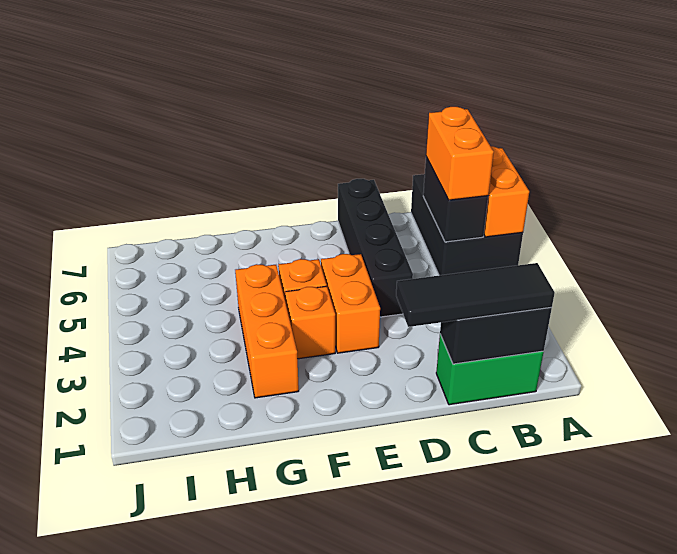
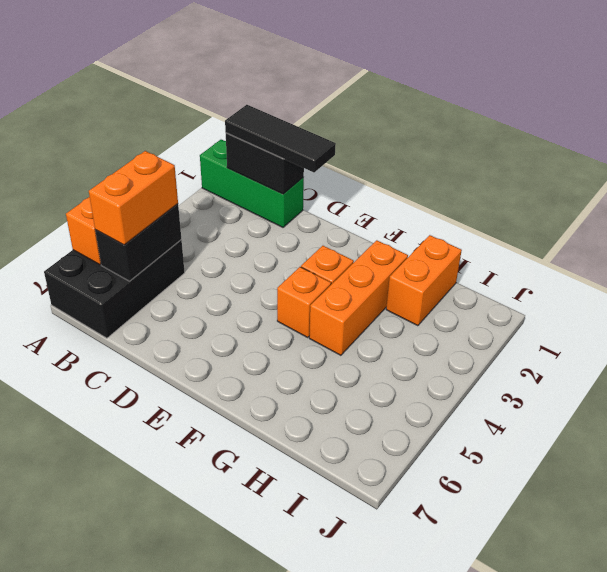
green brick B1:C1 level 1 -> green brick A1:C1 level 1
black brick D4:D7 level 1 -> none
orange brick E3:E4 level 1 -> orange brick H1:H2 level 1

